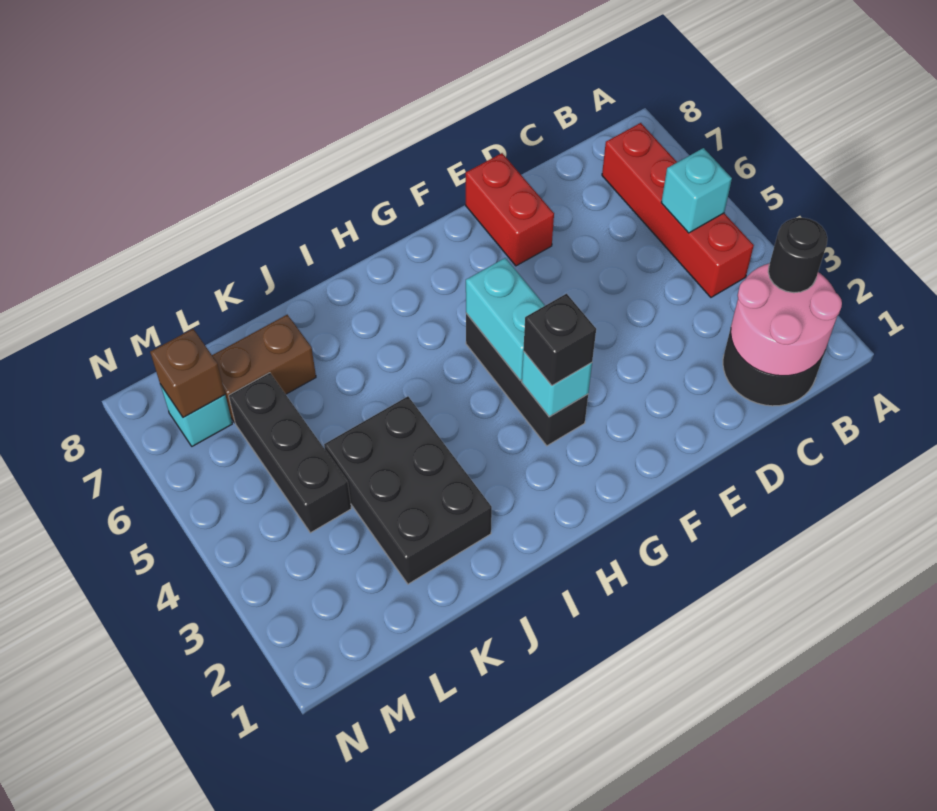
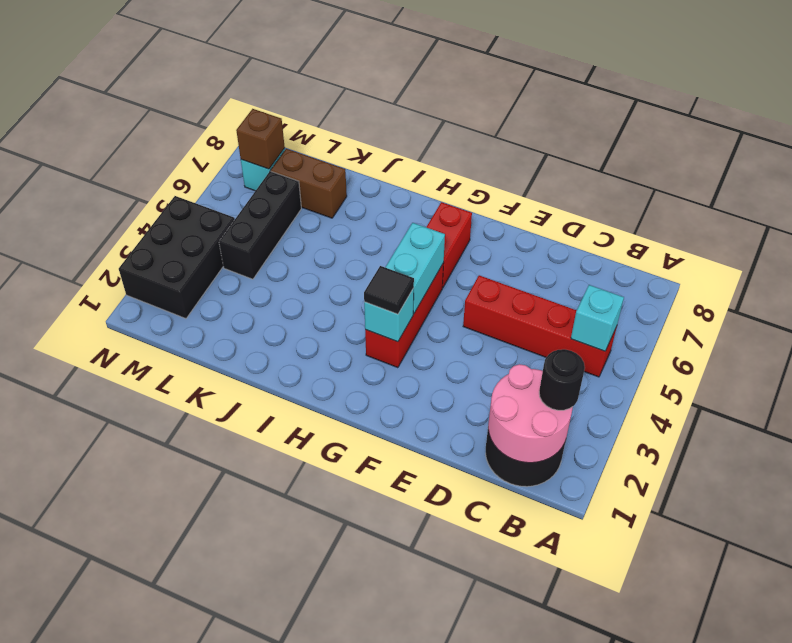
red brick B4:B7 level 1 -> red brick B5:E5 level 1
red brick E7:E8 level 1 -> red brick G6:G7 level 1
black brick G3:G5 level 1 -> red brick G3:G5 level 1
black brick G3 level 3 -> black tile G3 level 3
black brick J2:K4 level 1 -> black brick M2:N4 level 1

